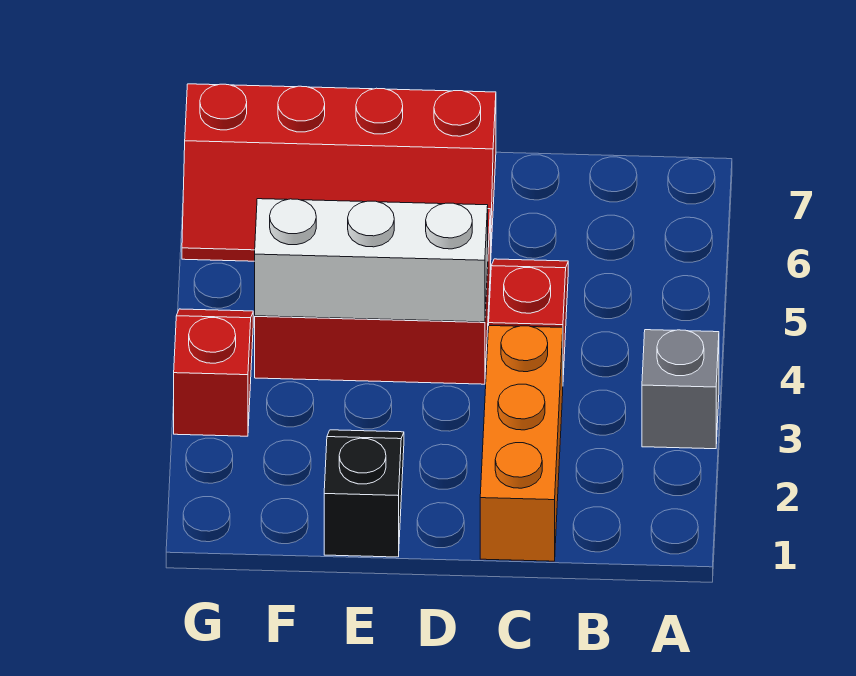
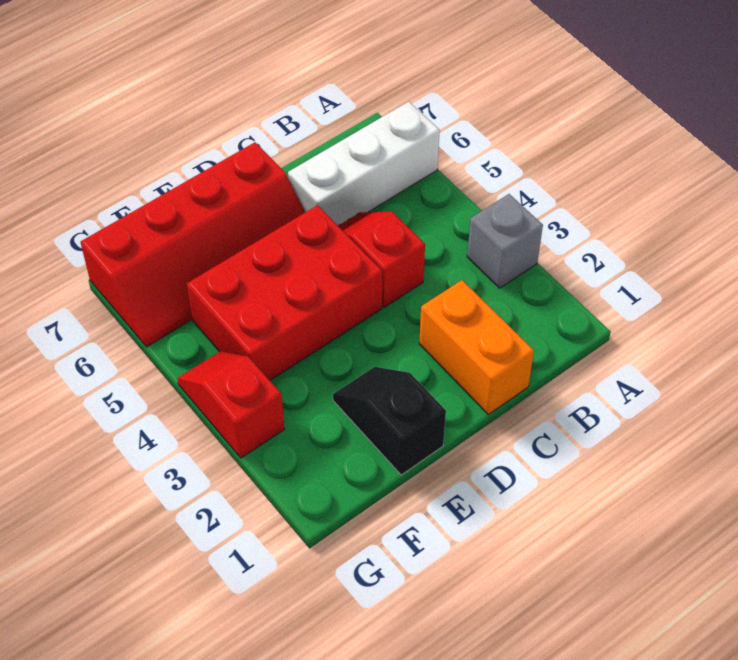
orange brick C1:C3 level 1 -> orange brick C1:C2 level 1
white brick D4:F4 level 2 -> white brick A6:C6 level 1

